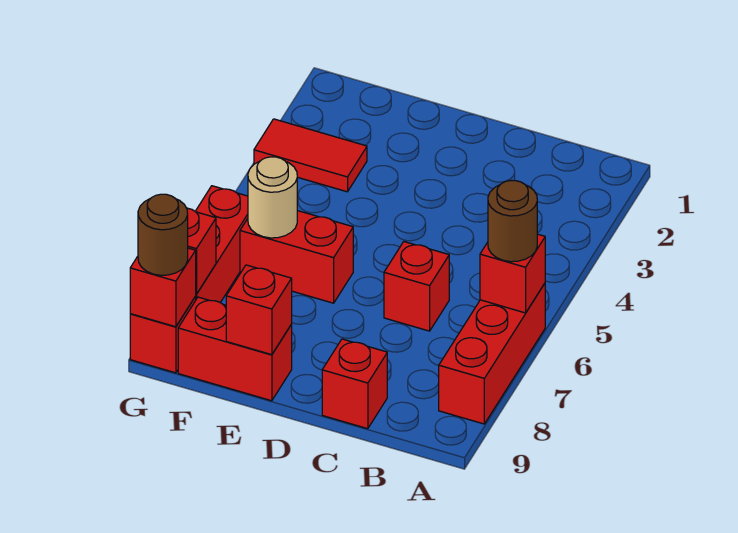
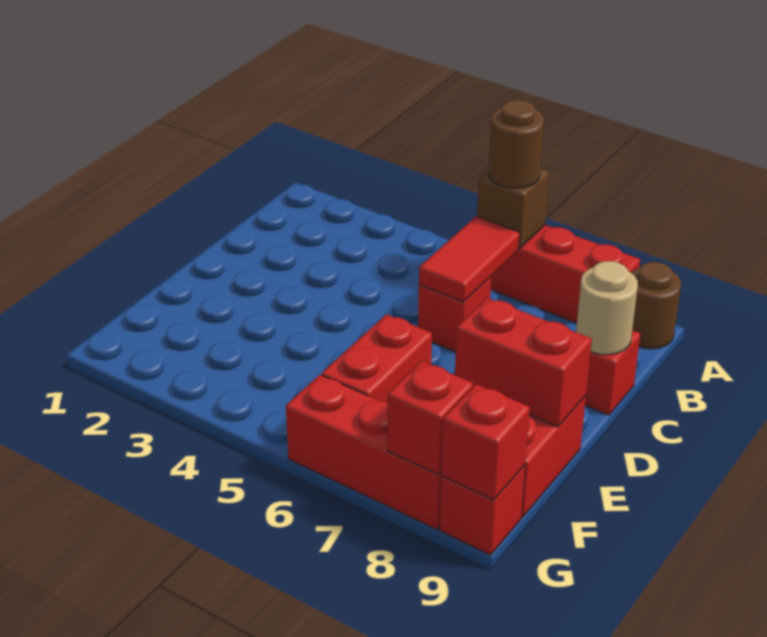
red brick A6 level 2 -> brown brick A6 level 2
red brick E9 level 2 -> red brick E8:E9 level 2
red tile F3:G3 level 1 -> red tile B6:C6 level 2
tan round brick F6 level 2 -> tan round brick C9 level 2
brown round brick G9 level 3 -> brown round brick A9 level 1

